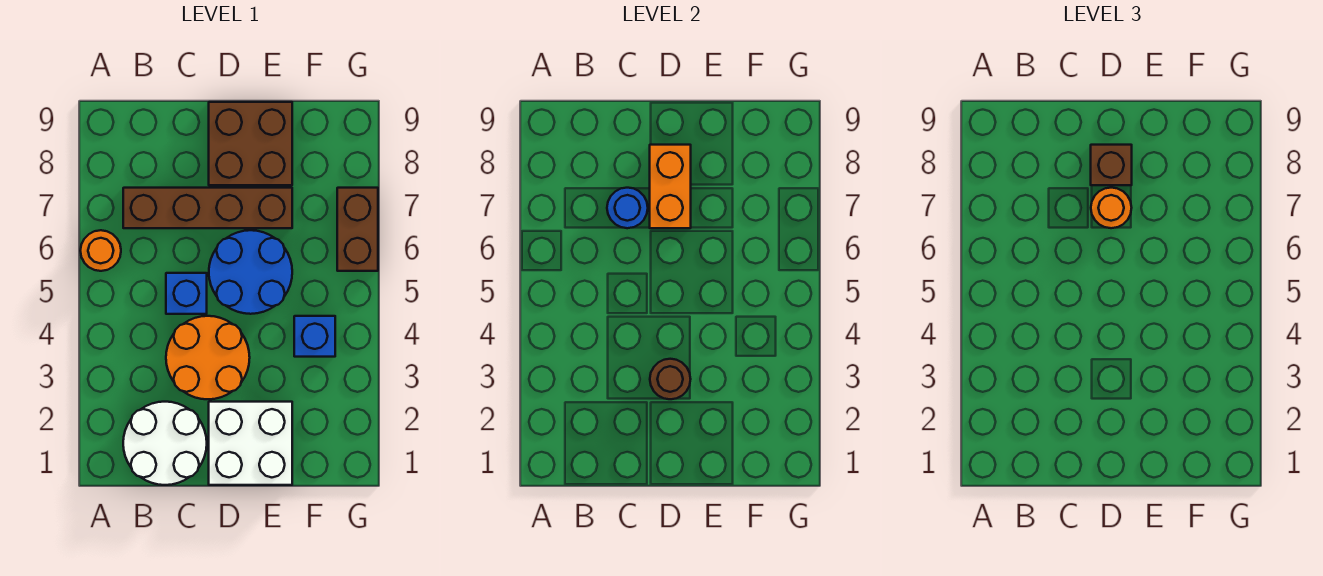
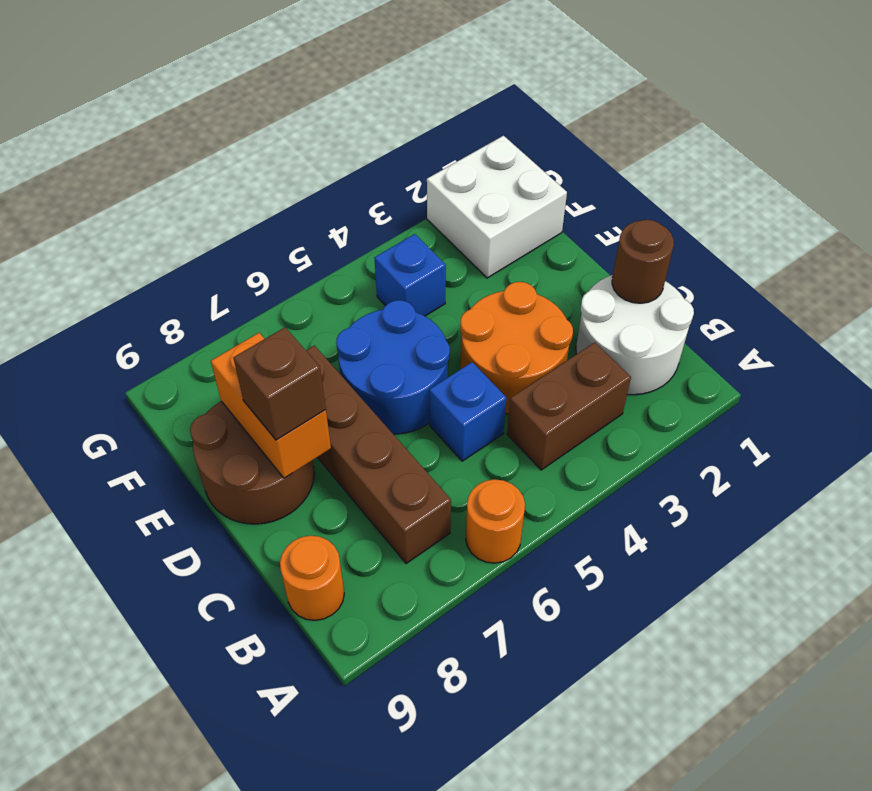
blue round brick C7 level 2 -> none
white brick D1:E2 level 1 -> white brick F1:G2 level 1
brown round brick D3 level 2 -> brown round brick C1 level 2
orange brick D7:D8 level 2 -> orange brick D8:E8 level 2
orange round brick D7 level 3 -> orange round brick B9 level 1
brown brick D8:E9 level 1 -> brown round brick D8:E9 level 1
brown brick G6:G7 level 1 -> brown brick B3:B4 level 1

